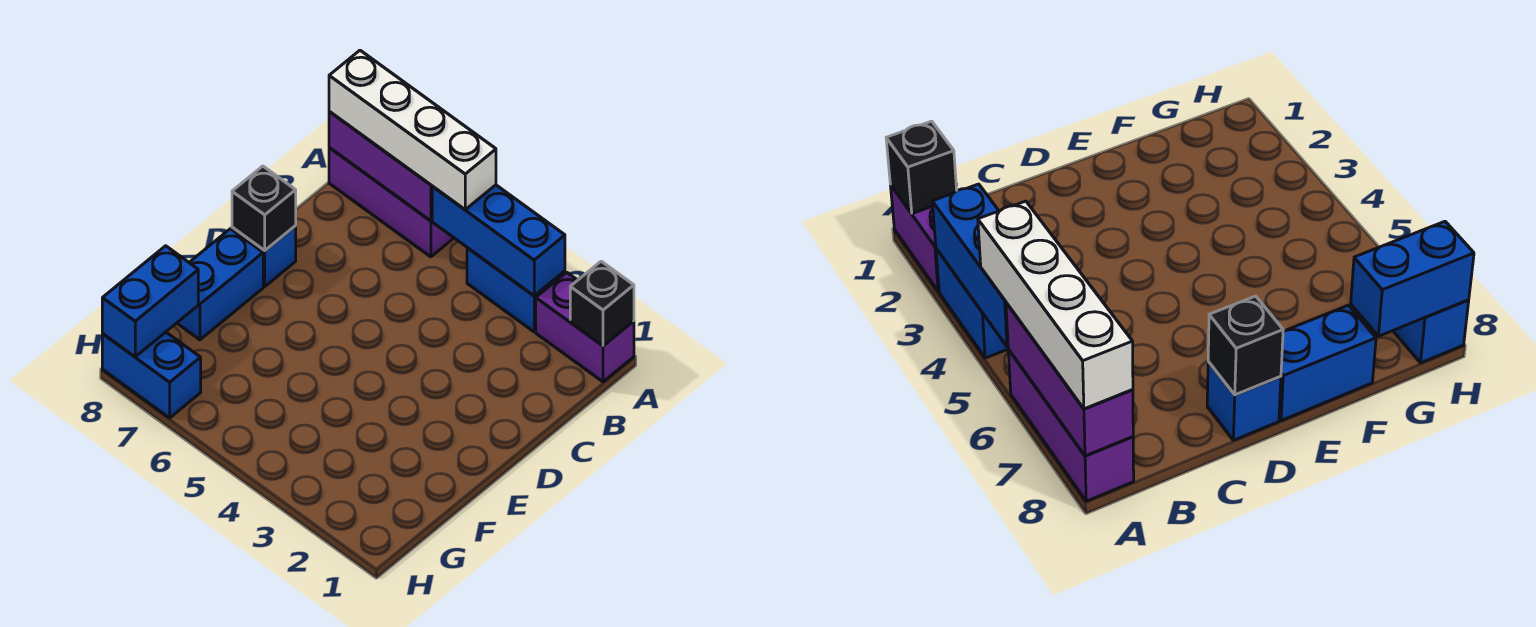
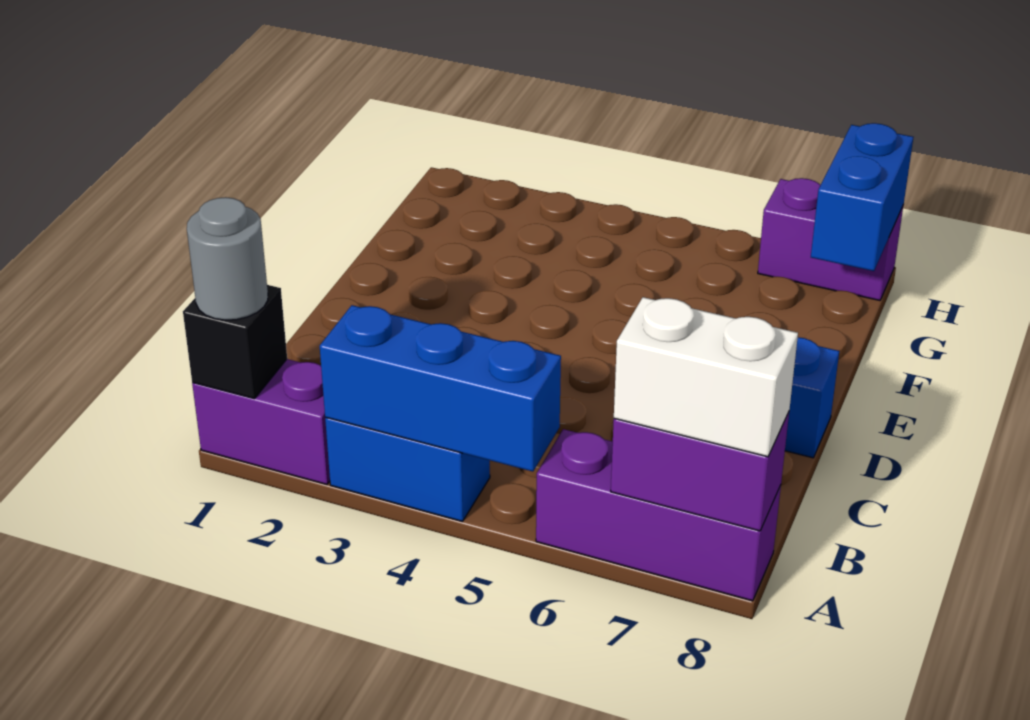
none -> grey round brick A1 level 3
white brick A5:A8 level 3 -> white brick A7:A8 level 3
purple brick A6:A8 level 2 -> purple brick A7:A8 level 2
black brick D8 level 2 -> none
blue brick E8:F8 level 1 -> none
blue brick H7:H8 level 1 -> purple brick H7:H8 level 1

